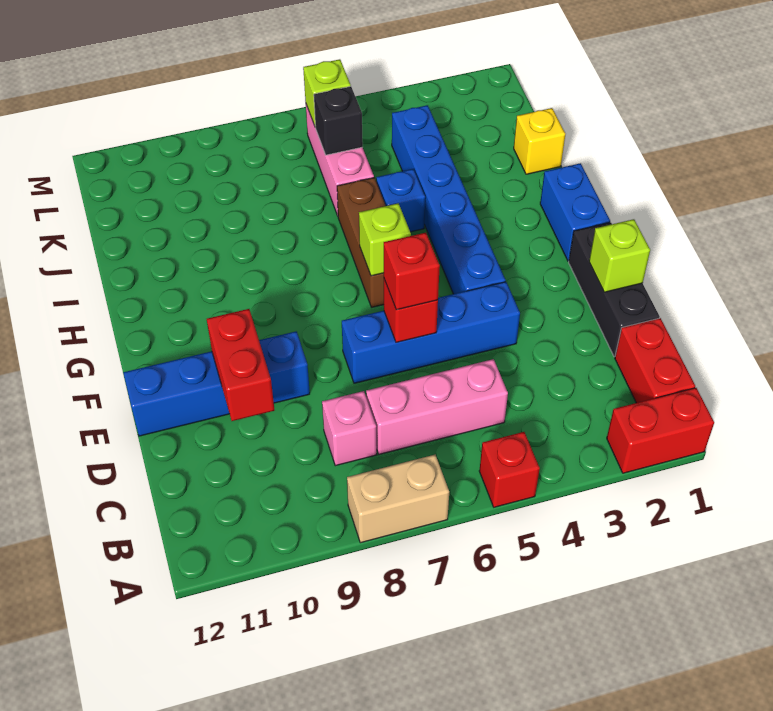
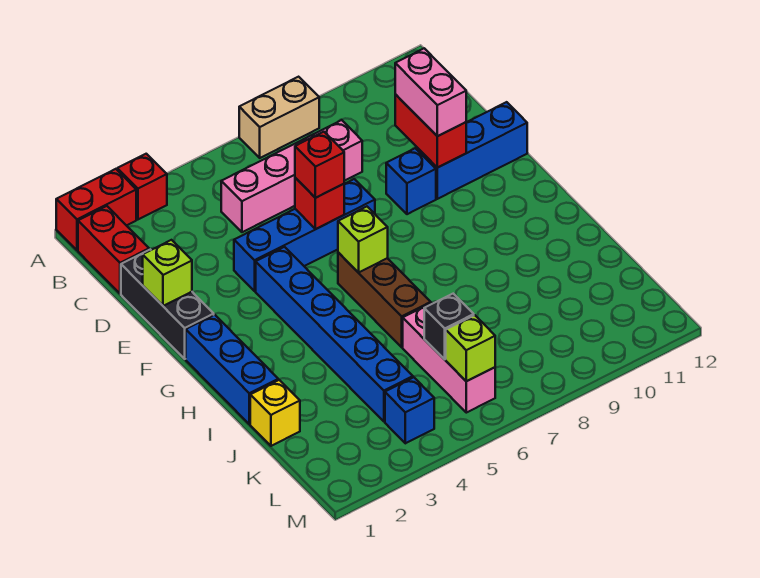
red brick A5 level 1 -> red brick A3 level 1
none -> pink brick D10:E10 level 3
blue brick G1:H1 level 1 -> blue brick G1:I1 level 1
blue brick I5 level 1 -> blue brick L4 level 1

